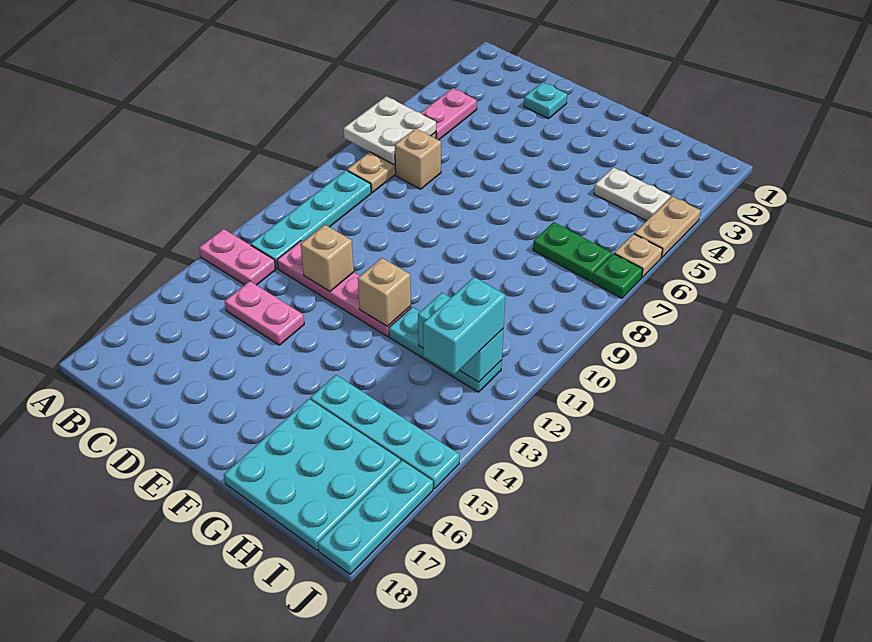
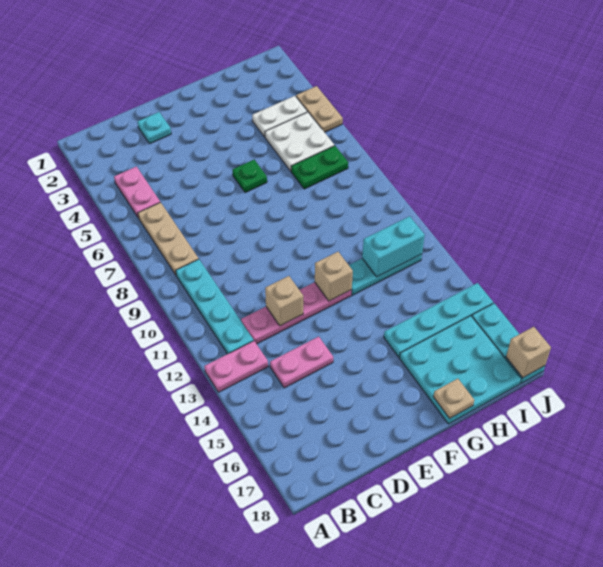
white plate A6:B7 level 2 -> white plate H5:I6 level 1
tan brick C7 level 1 -> tan brick J18 level 2
cyan brick I12:I13 level 3 -> none
tan plate J6 level 1 -> tan plate G18 level 2
green plate J7 level 1 -> green plate F6 level 1

